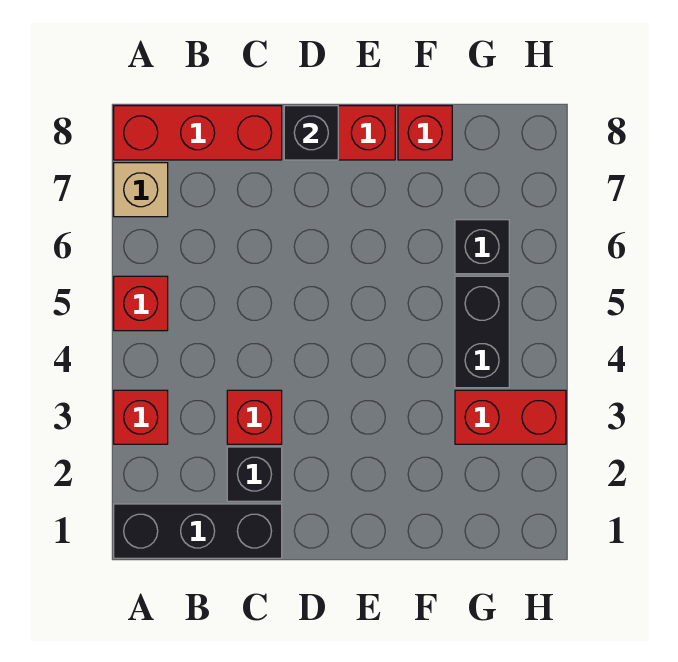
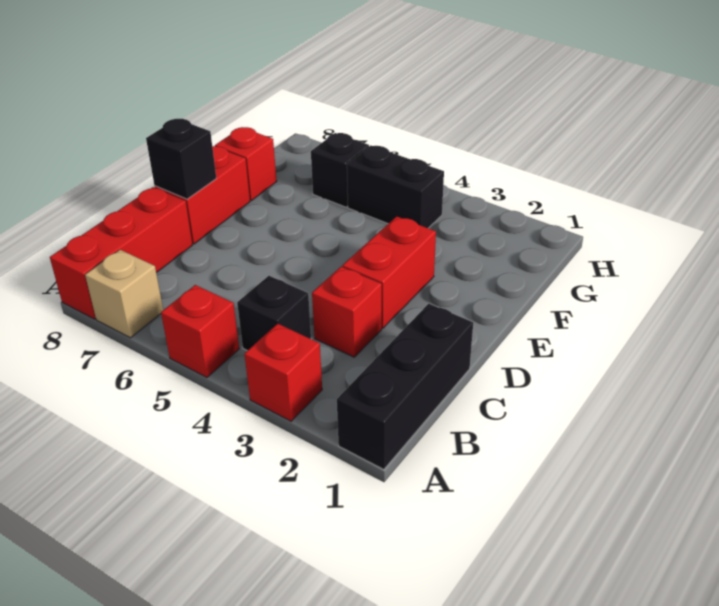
black brick C2 level 1 -> black brick B4 level 1
red brick G3:H3 level 1 -> red brick D3:E3 level 1

